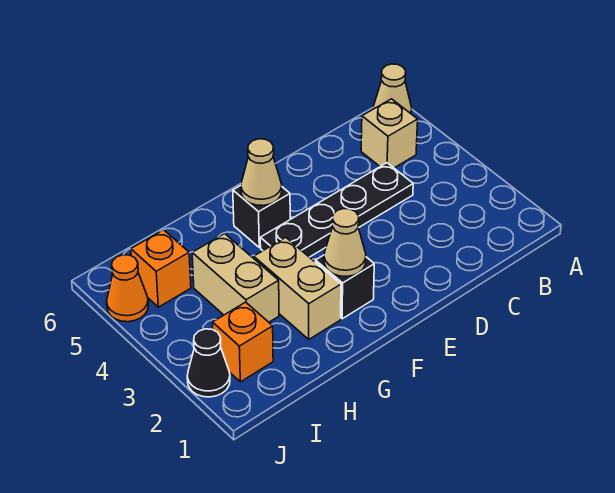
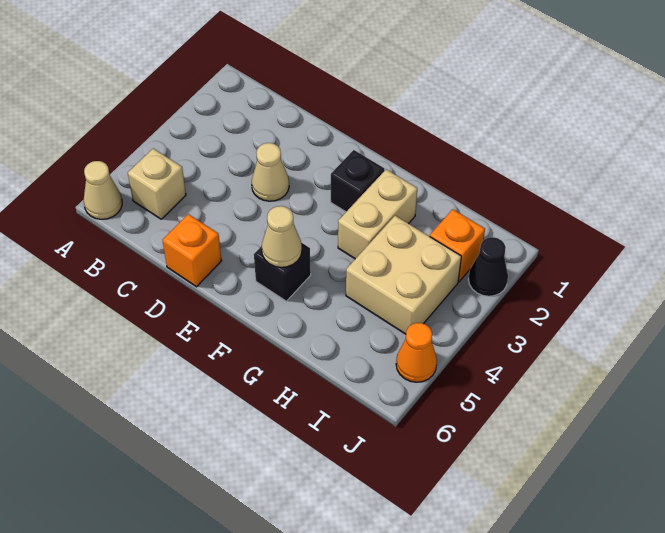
black plate C4:F4 level 1 -> none
tan cone F2 level 2 -> tan cone D3 level 1
tan brick H3:H4 level 1 -> tan brick H3:I4 level 1
orange brick I5 level 1 -> orange brick D6 level 1

